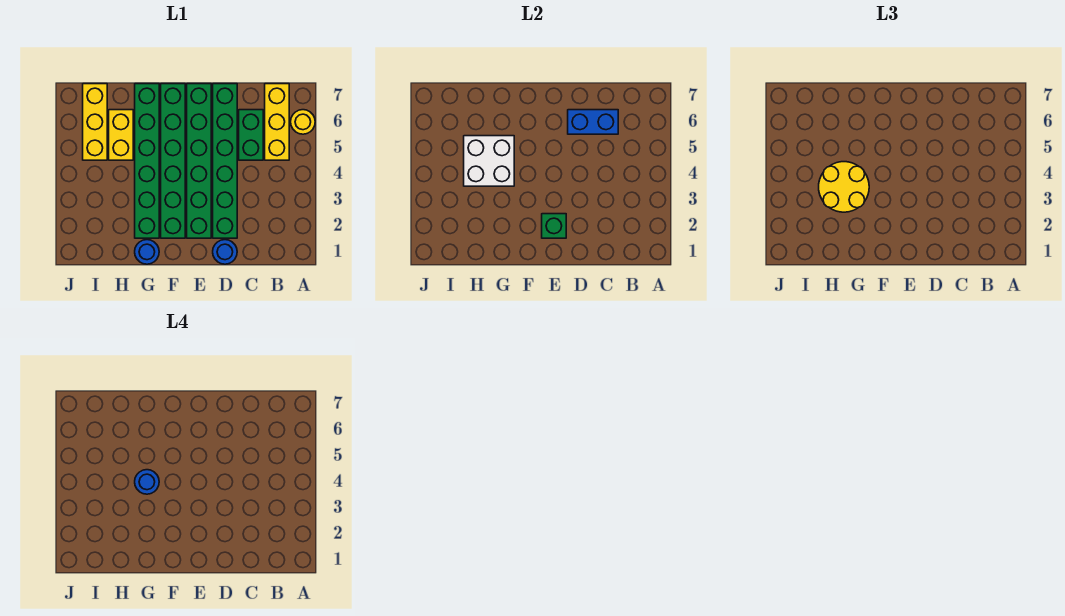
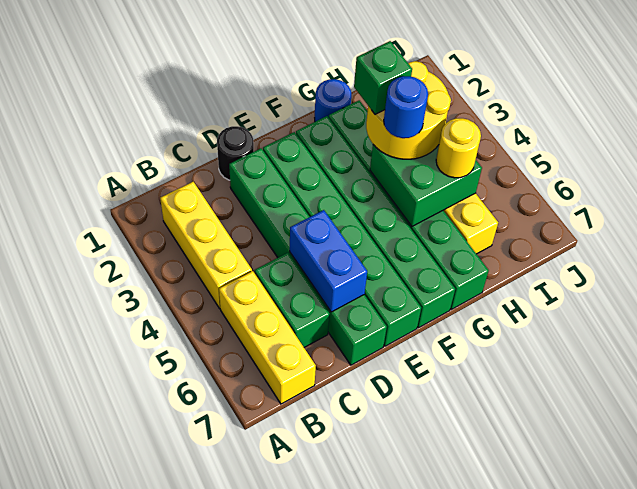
yellow round brick A6 level 1 -> yellow round brick H5 level 3
blue brick C6:D6 level 2 -> blue brick D5:D6 level 2
blue round brick D1 level 1 -> black round brick D1 level 1
green brick E2 level 2 -> green brick G3 level 4
white brick G4:H5 level 2 -> green brick G4:H5 level 2
yellow brick I5:I7 level 1 -> yellow brick B2:B4 level 1

